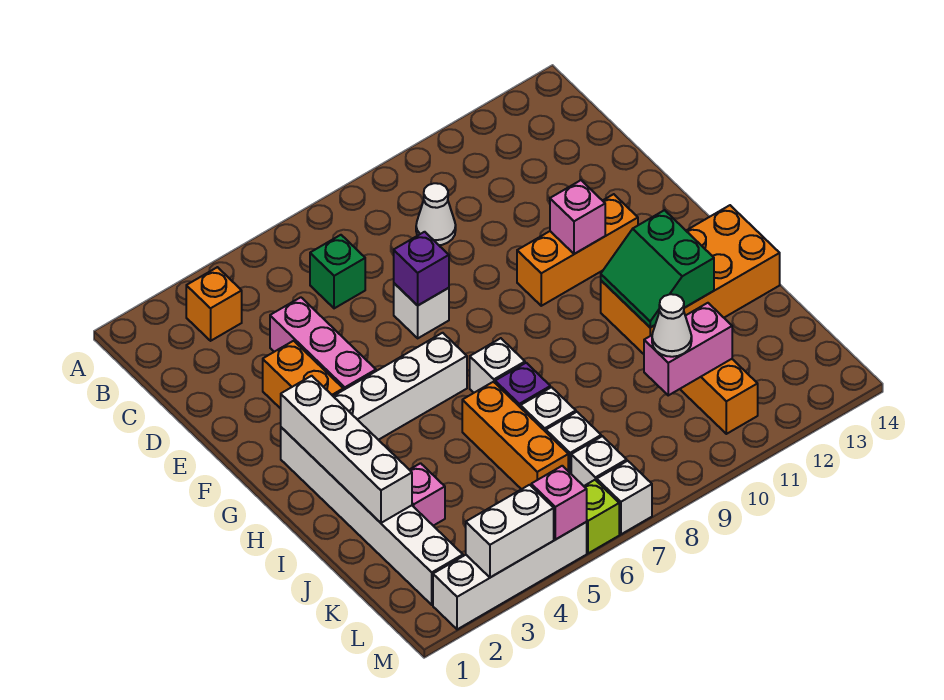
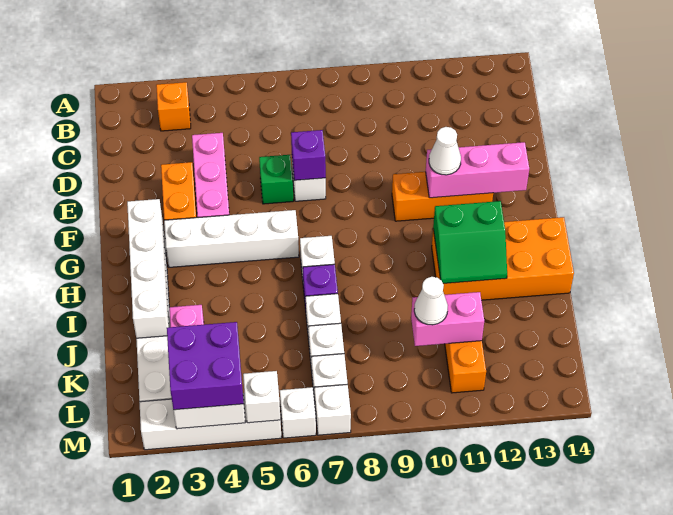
green brick C6 level 1 -> green brick E6 level 1
white cone C9 level 1 -> white cone F11 level 3
pink brick F11 level 2 -> pink brick F11:F13 level 2
green slope H11:I12 level 2 top 12 -> green slope H11:I12 level 2 top H
orange brick I6:K6 level 1 -> none
none -> purple brick L3:M4 level 3
pink brick M5 level 2 -> white brick M5 level 2
lime brick M6 level 1 -> white brick M6 level 1

